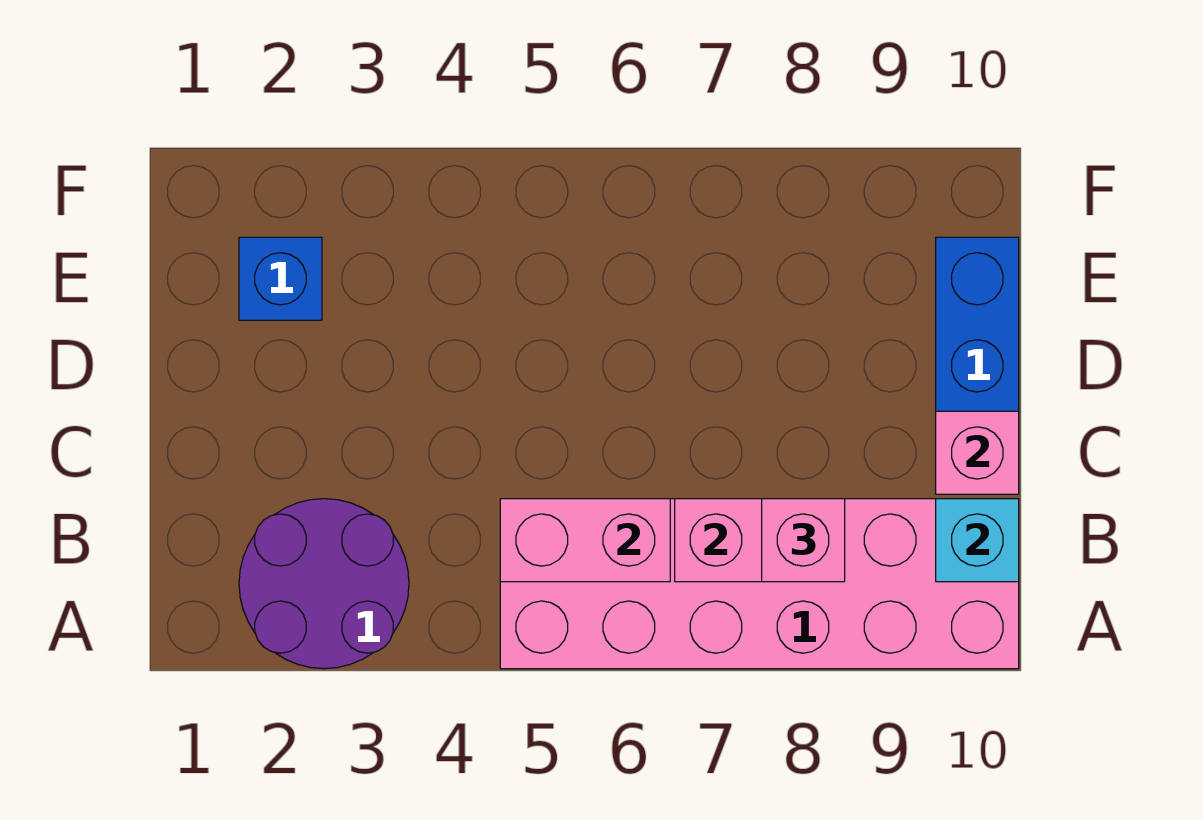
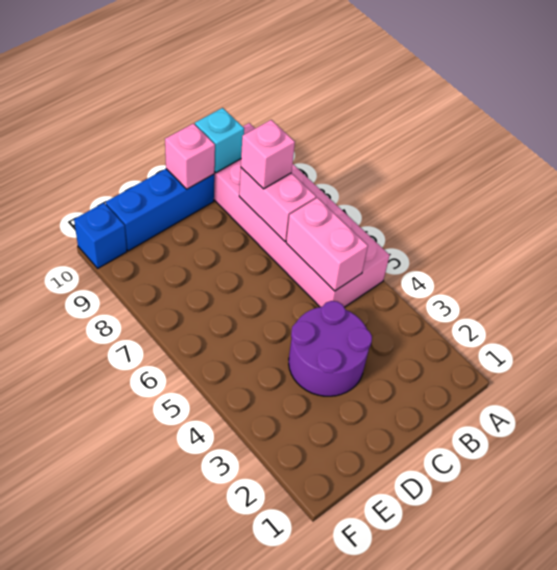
purple round brick A2:B3 level 1 -> purple round brick C3:D4 level 1
blue brick E2 level 1 -> blue brick F10 level 1

